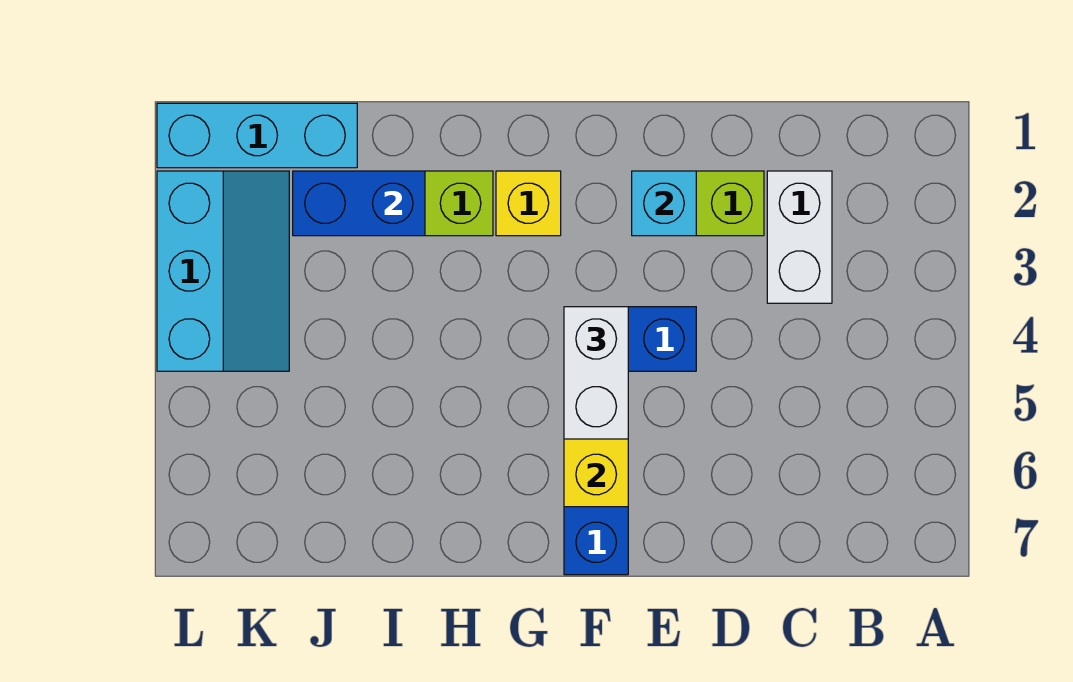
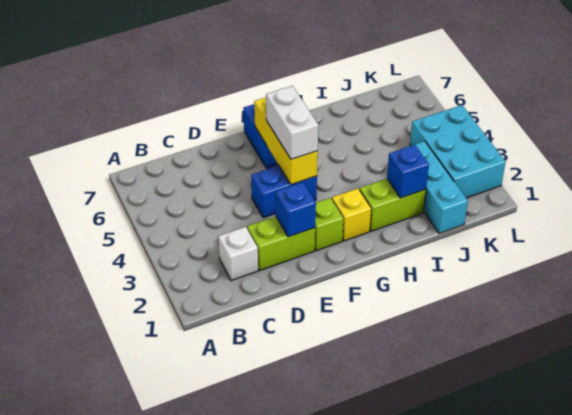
white brick C2:C3 level 1 -> white brick C2 level 1
cyan brick E2 level 2 -> blue brick E2 level 2
none -> lime brick F2 level 1
blue brick I2:J2 level 2 -> blue brick I2 level 2
cyan brick J1:L1 level 1 -> cyan brick J1:J3 level 1
cyan slope K2:L4 level 1 top L -> cyan brick K2:L4 level 1

